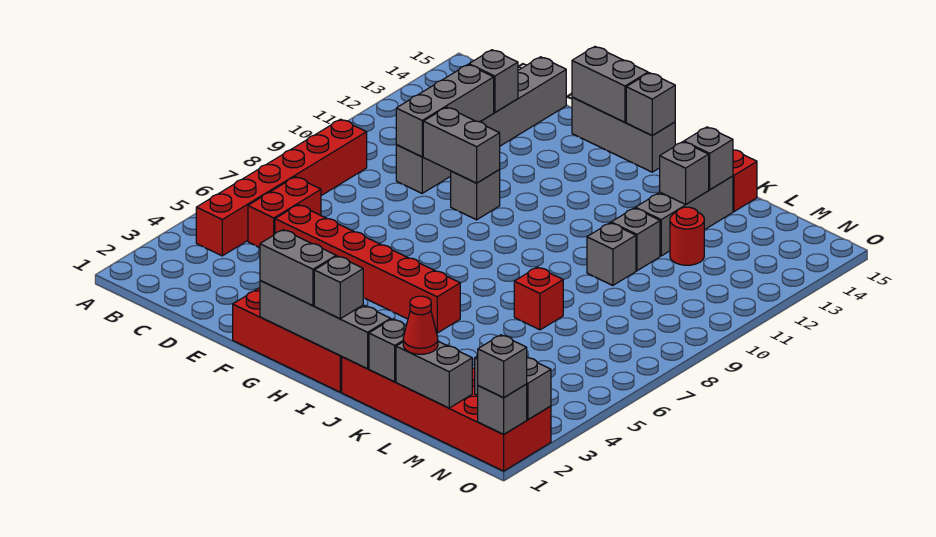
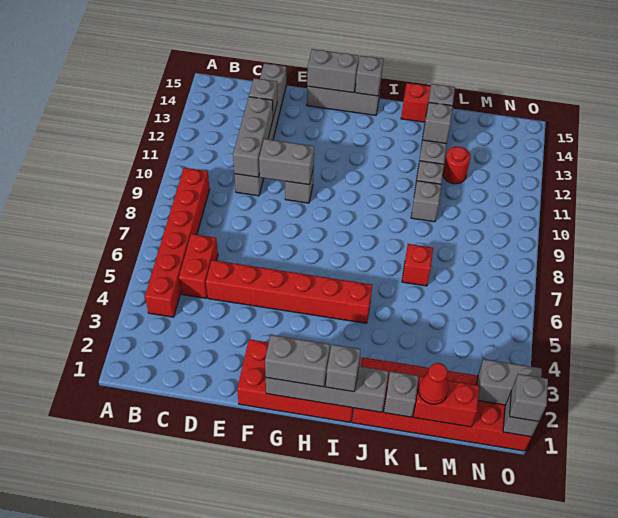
grey brick L1:M1 level 2 -> red brick L1:M1 level 2

